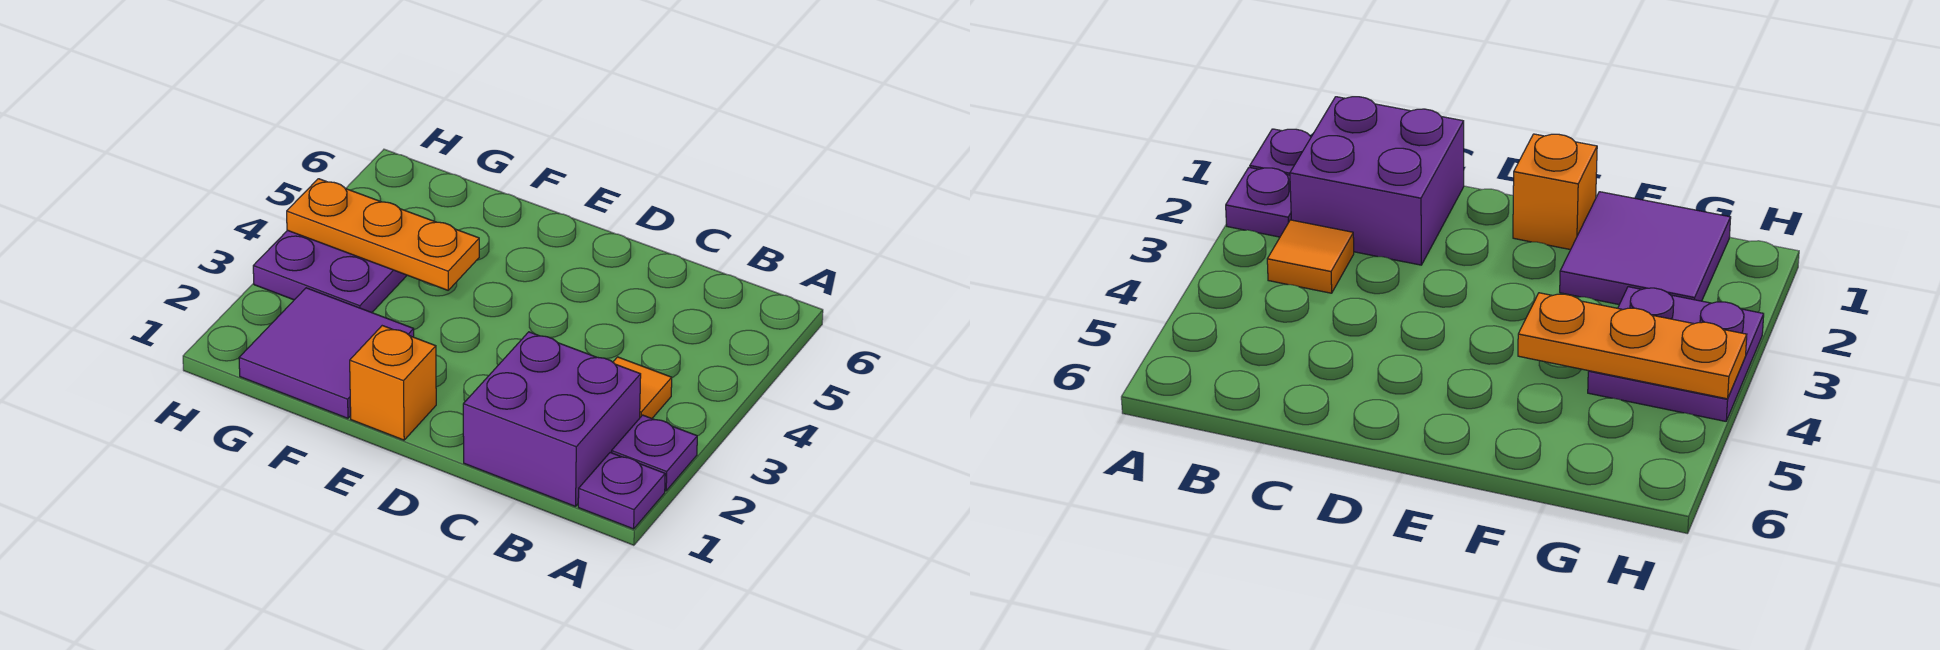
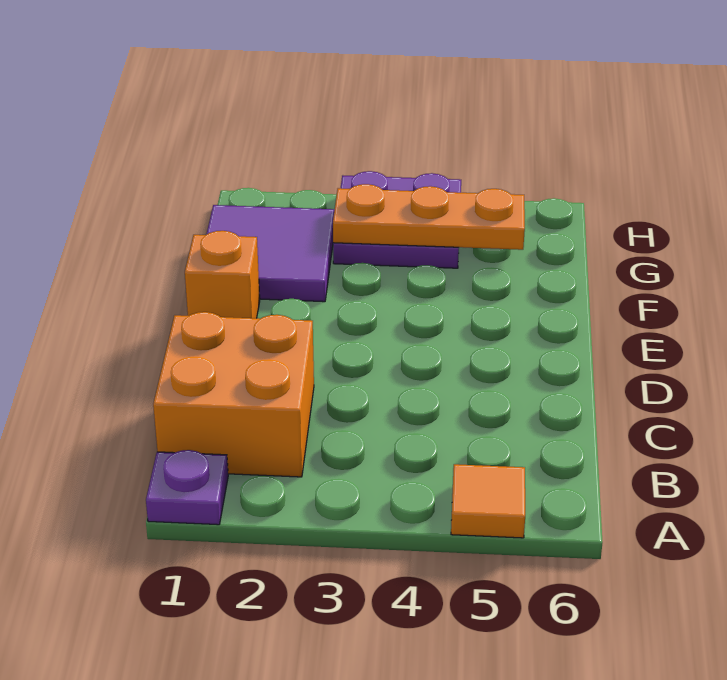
purple plate A2 level 1 -> none
purple brick B1:C2 level 1 -> orange brick B1:C2 level 1
orange tile B3 level 1 -> orange tile A5 level 1
orange plate F4:H4 level 2 -> orange plate G3:G5 level 2

